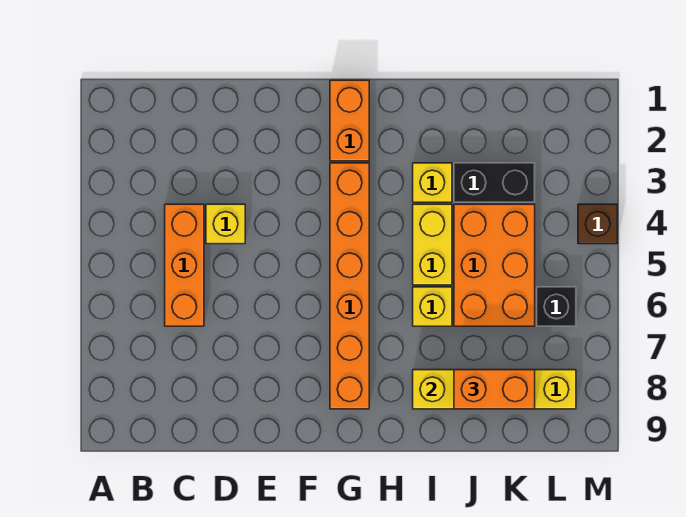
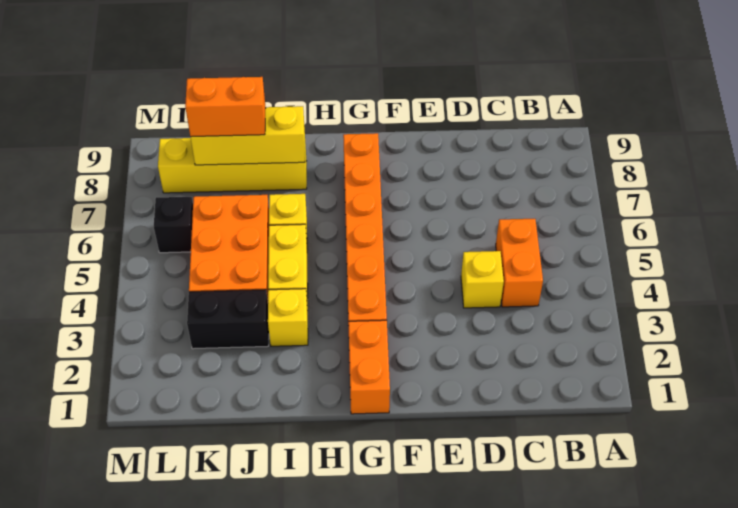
orange brick C4:C6 level 1 -> orange brick C4:C5 level 1
brown brick M4 level 1 -> none

